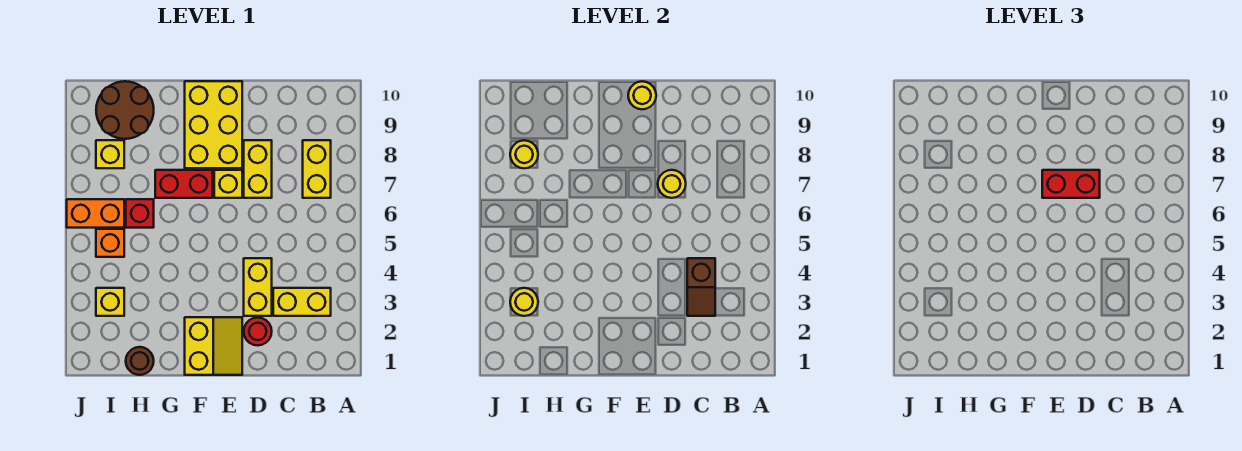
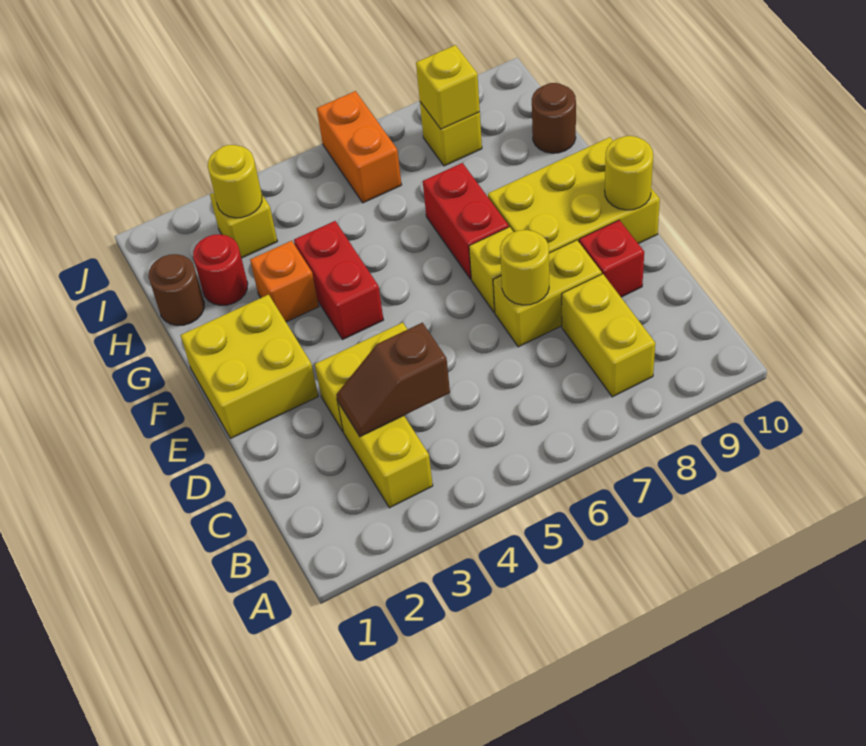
yellow brick B7:B8 level 1 -> yellow brick B8:C8 level 1
red round brick D2 level 1 -> red round brick H2 level 1
red brick D7:E7 level 3 -> red brick F4:G4 level 1
yellow slope E1:F2 level 1 top F -> yellow brick E1:F2 level 1
red brick H6 level 1 -> red brick D9 level 1
brown round brick H9:I10 level 1 -> brown round brick H10 level 1
orange brick I5 level 1 -> orange brick G3 level 1
yellow round brick I8 level 2 -> yellow brick I8 level 2

